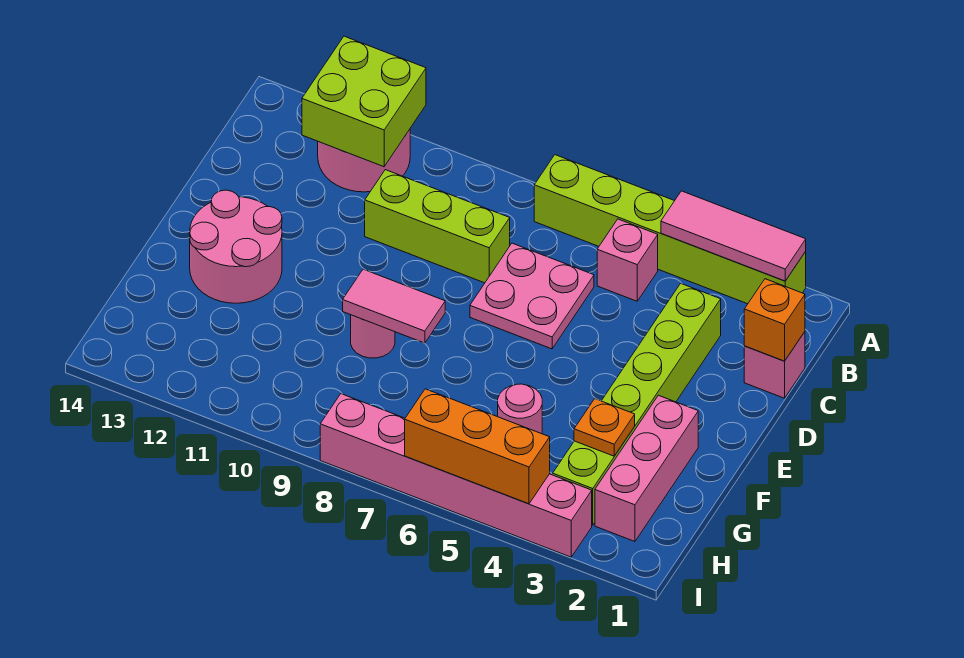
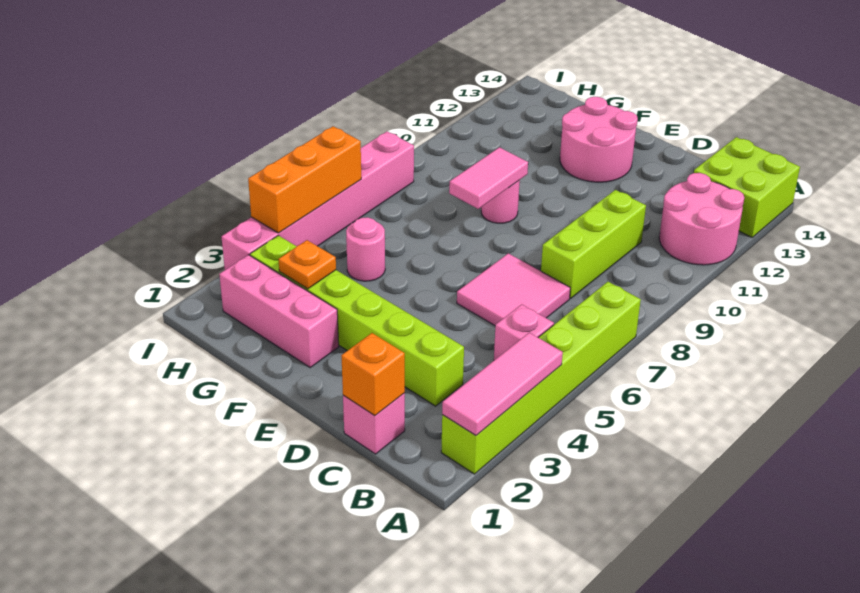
lime brick A11:B12 level 2 -> lime brick A13:B14 level 1
pink plate C6:D7 level 1 -> pink tile C6:D7 level 1

